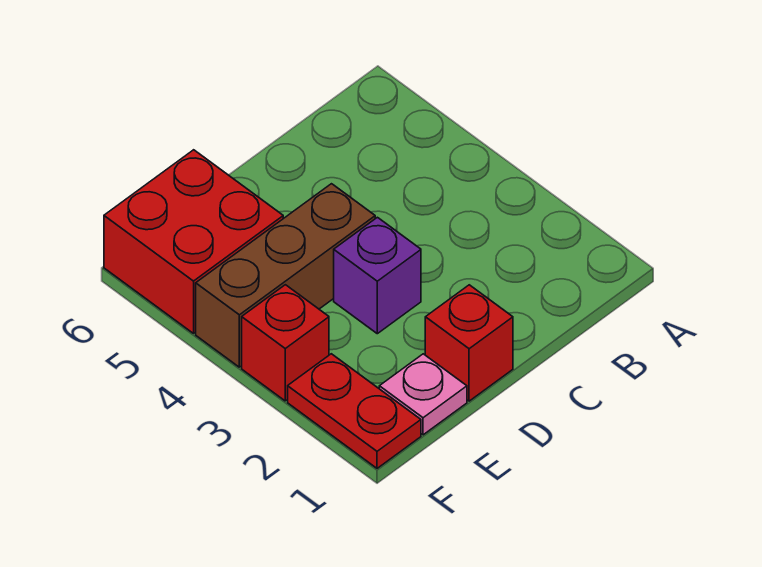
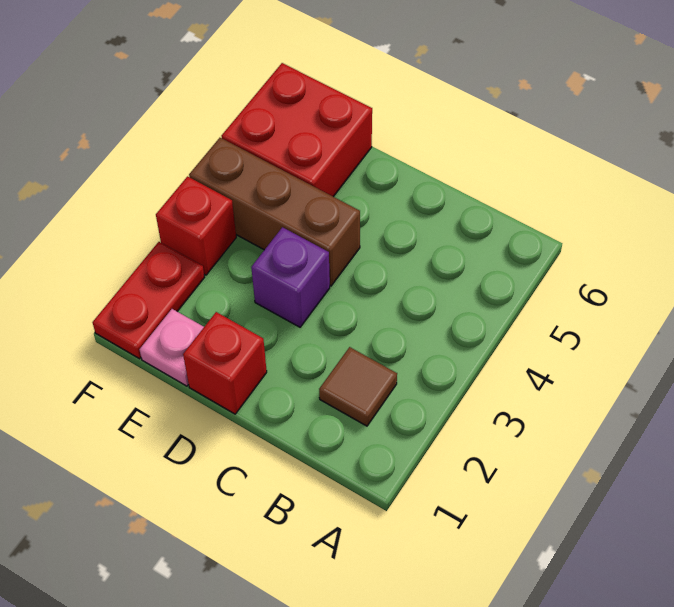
none -> brown tile B2 level 1

